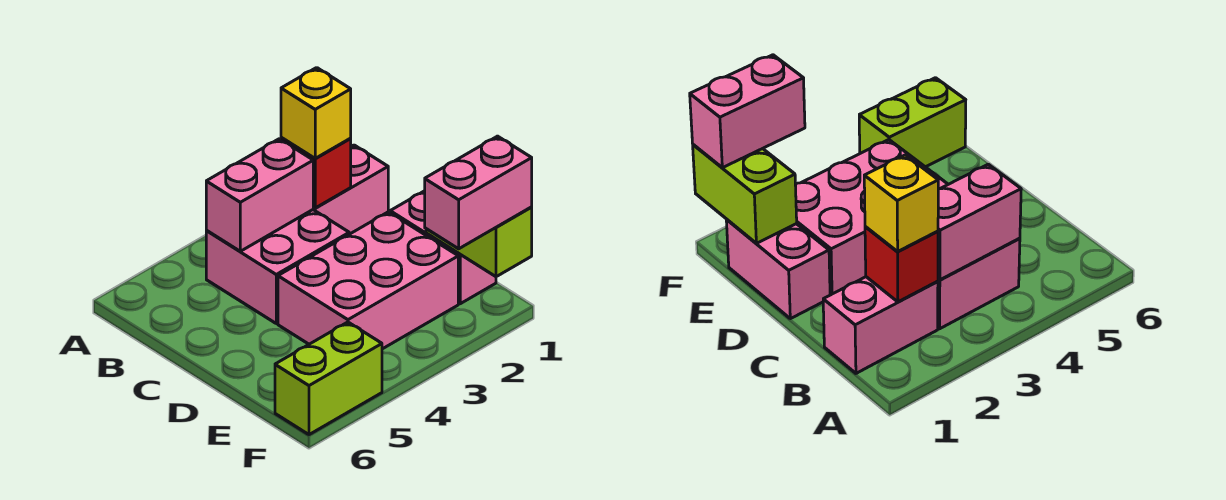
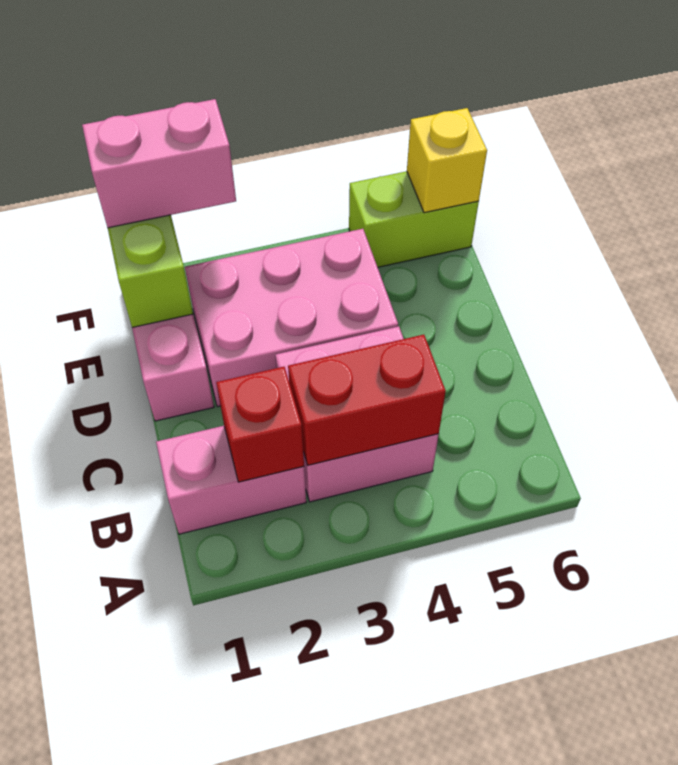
yellow brick B2 level 3 -> yellow brick F6 level 2
pink brick B3:B4 level 2 -> red brick B3:B4 level 2

